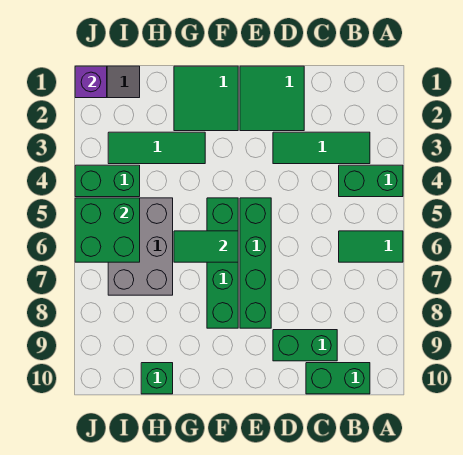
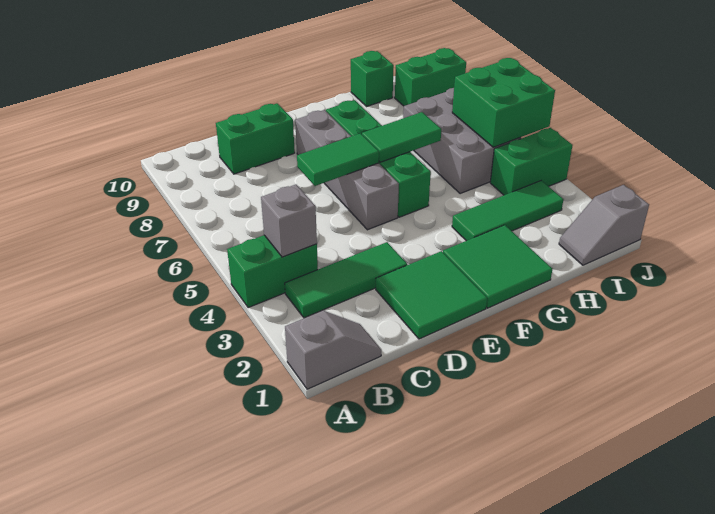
none -> grey slope A1:B1 level 1 top A
green tile A6:B6 level 1 -> green tile D6:E6 level 2
none -> grey brick B4 level 2
green brick B10:C10 level 1 -> green brick I9:J9 level 1
green brick E5:E8 level 1 -> grey brick E5:E8 level 1
purple brick J1 level 2 -> none

